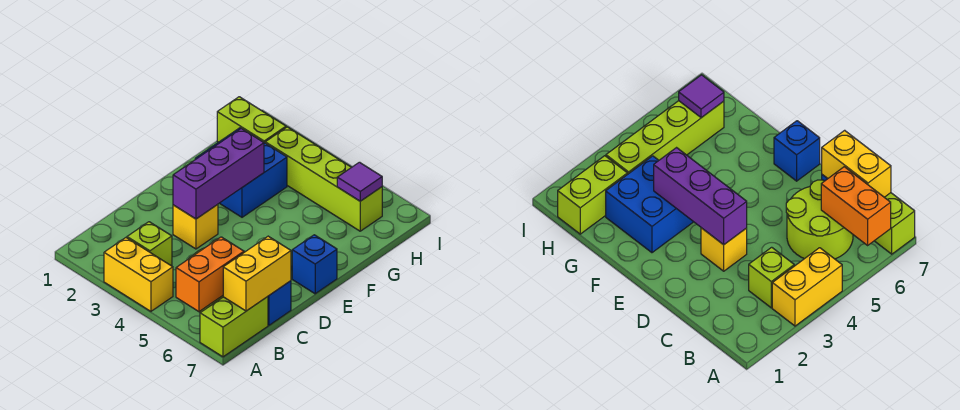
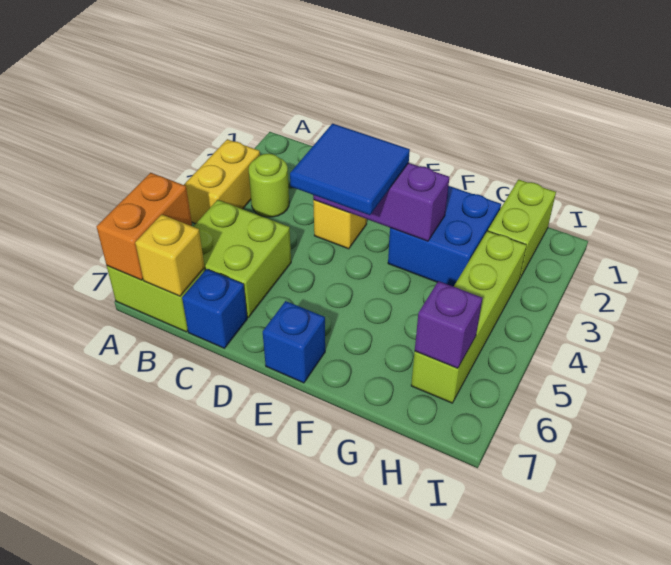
orange brick A6:B6 level 2 -> orange brick A6:A7 level 2
lime brick B3 level 1 -> lime round brick B3 level 1
lime round brick B5:C6 level 1 -> lime brick B5:C6 level 1
yellow brick B7:C7 level 2 -> yellow brick B7 level 2
none -> blue tile D3:E4 level 3
purple tile H6 level 2 -> purple brick H6 level 2

